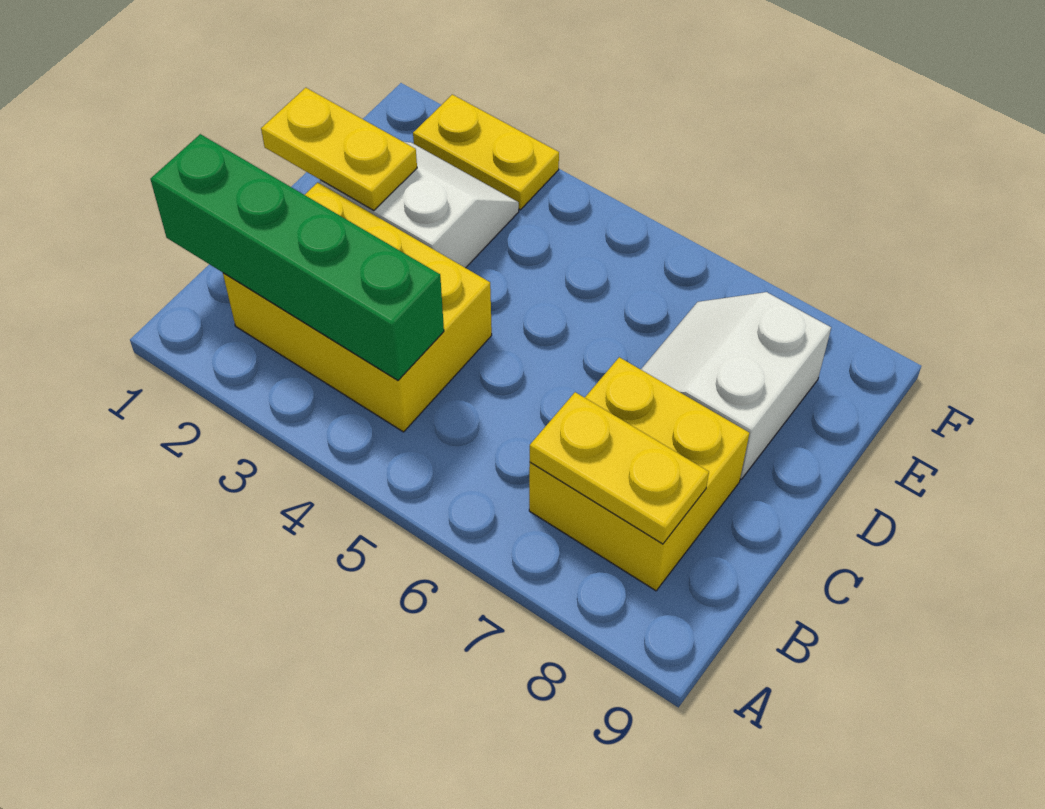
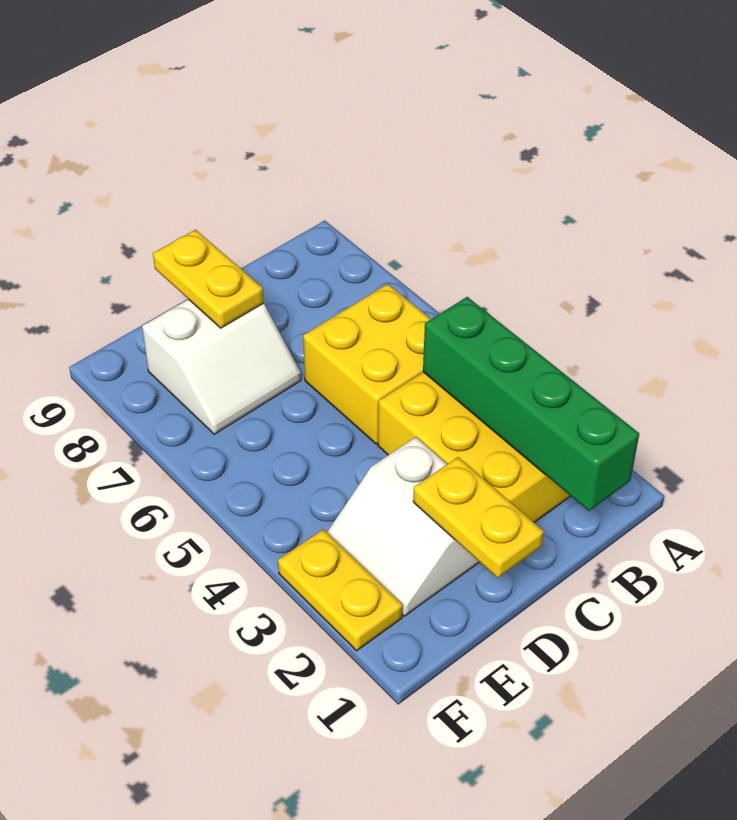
yellow brick B7:C8 level 1 -> yellow brick B5:C6 level 1
yellow plate B7:B8 level 2 -> yellow plate D8:D9 level 2

